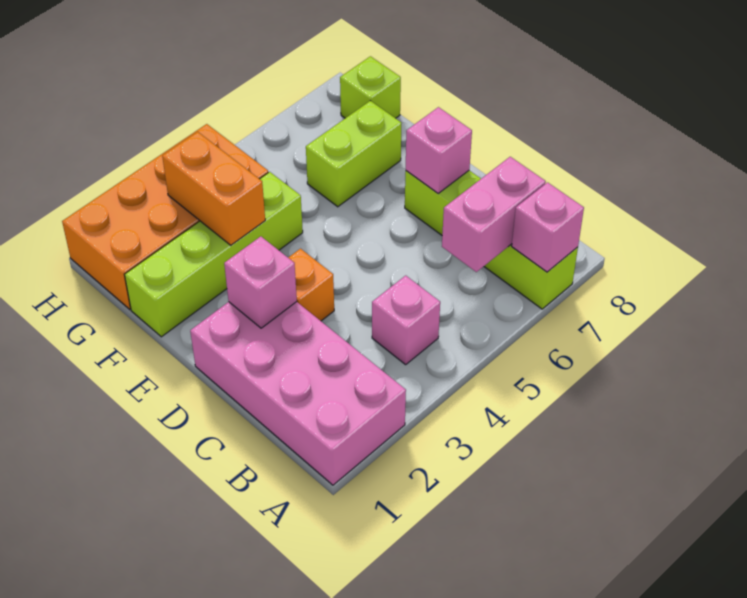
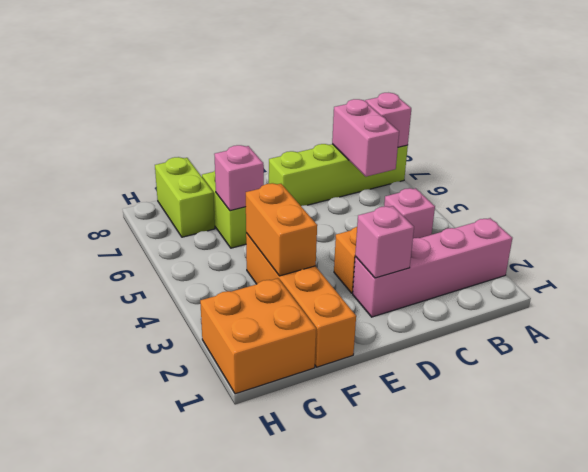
pink brick A1:D2 level 1 -> pink brick A2:D2 level 1
pink brick D7 level 2 -> pink brick F6 level 2
lime brick F1:F4 level 1 -> orange brick F1:F4 level 1
orange brick F3:G3 level 2 -> orange brick F3:F4 level 2
orange brick G1:H4 level 1 -> orange brick G1:H2 level 1
lime brick G8 level 1 -> lime brick G7:G8 level 1

